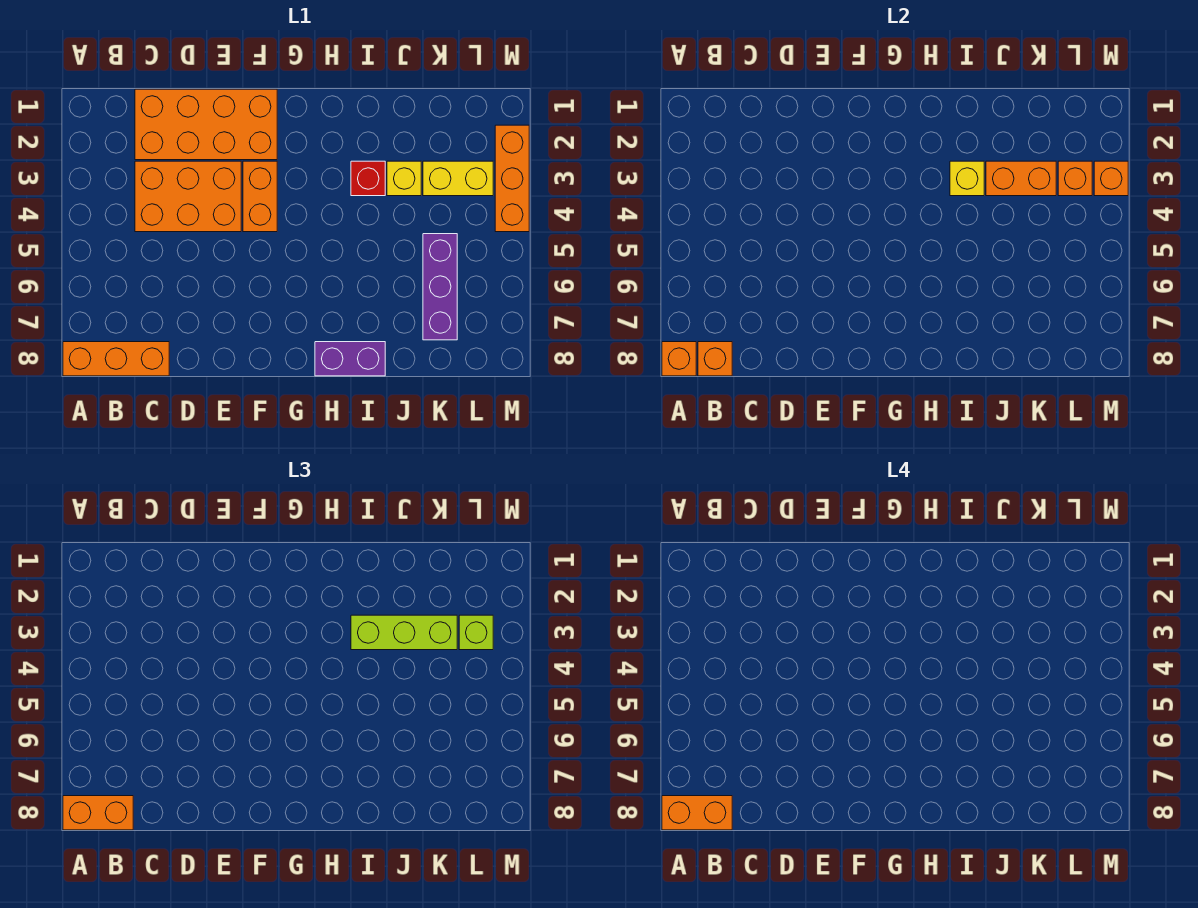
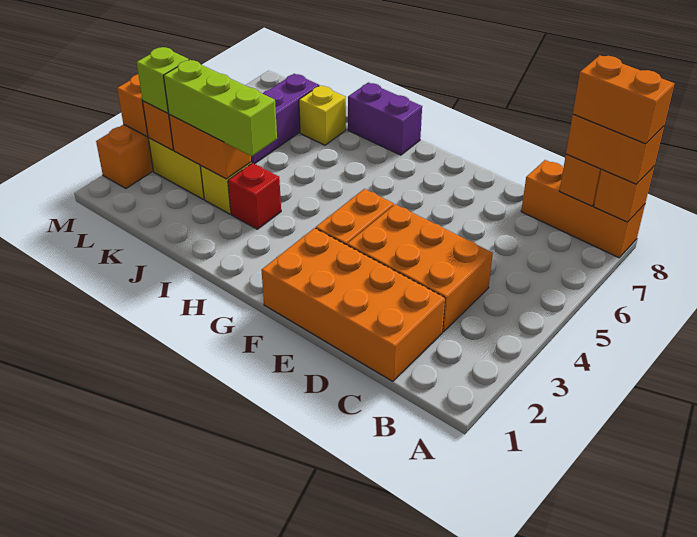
yellow brick I3 level 2 -> yellow brick J7 level 1

